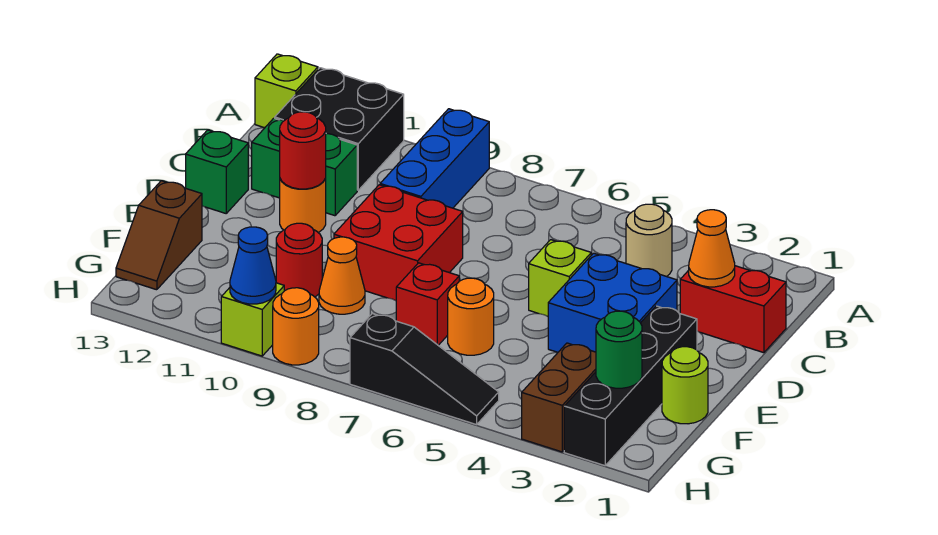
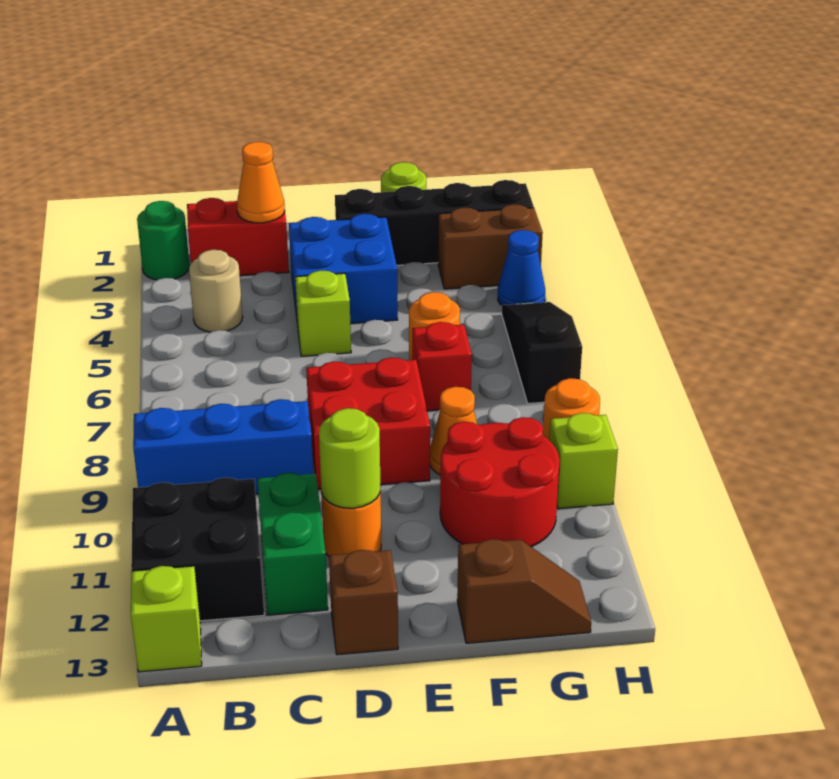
red brick C1:C2 level 1 -> red brick B2:C2 level 1
red round brick D11 level 2 -> lime round brick D11 level 2
green brick D13 level 1 -> brown brick D13 level 1
red round brick F10 level 1 -> red round brick F10:G11 level 1
green round brick G2 level 2 -> green round brick A2 level 1
blue cone H10 level 2 -> blue cone H4 level 1

